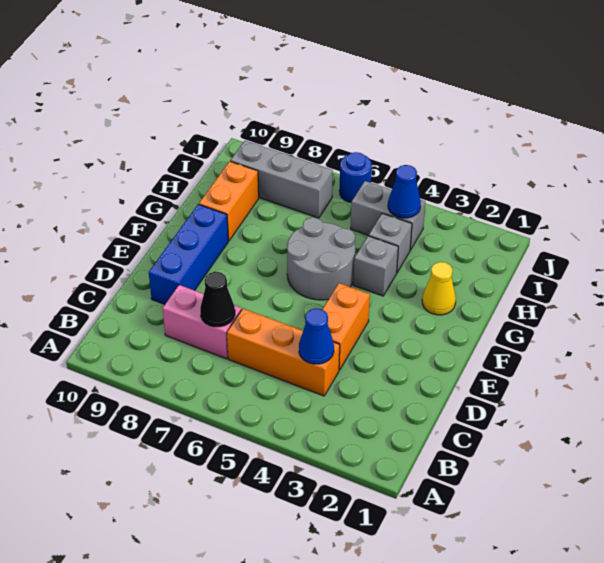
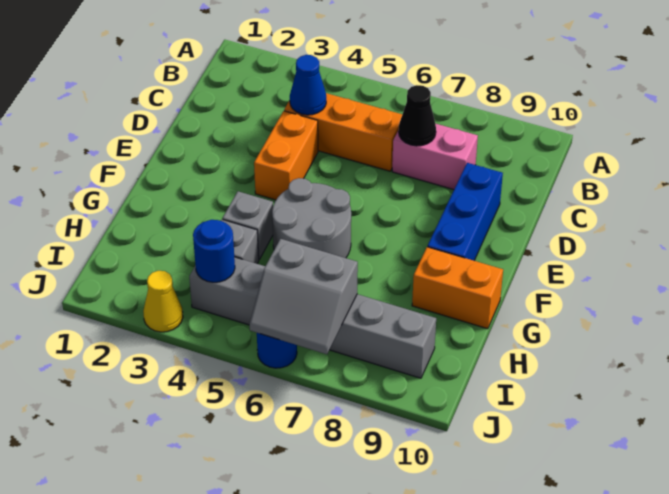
yellow cone G2 level 1 -> yellow cone J3 level 1
orange brick G9:H9 level 1 -> orange brick G9:G10 level 1
blue cone I4 level 2 -> blue round brick I4 level 2
none -> grey slope I6:J7 level 2 top I

